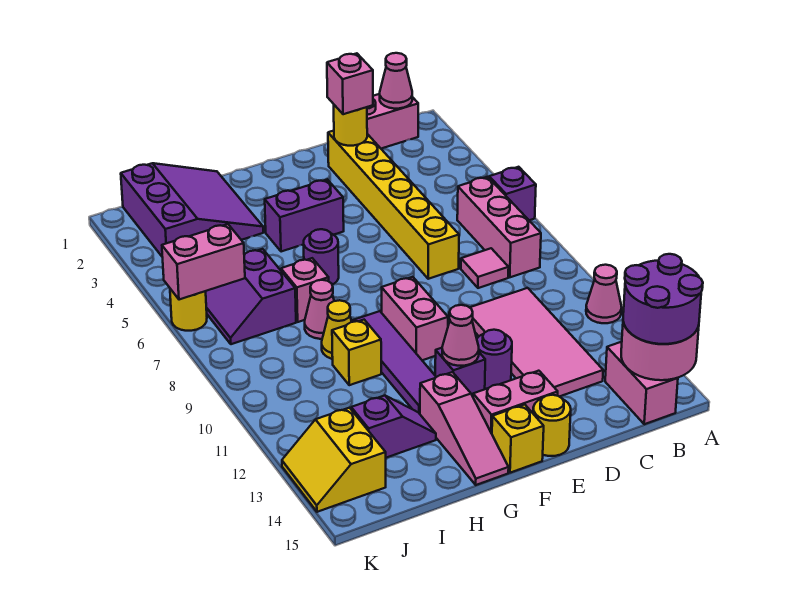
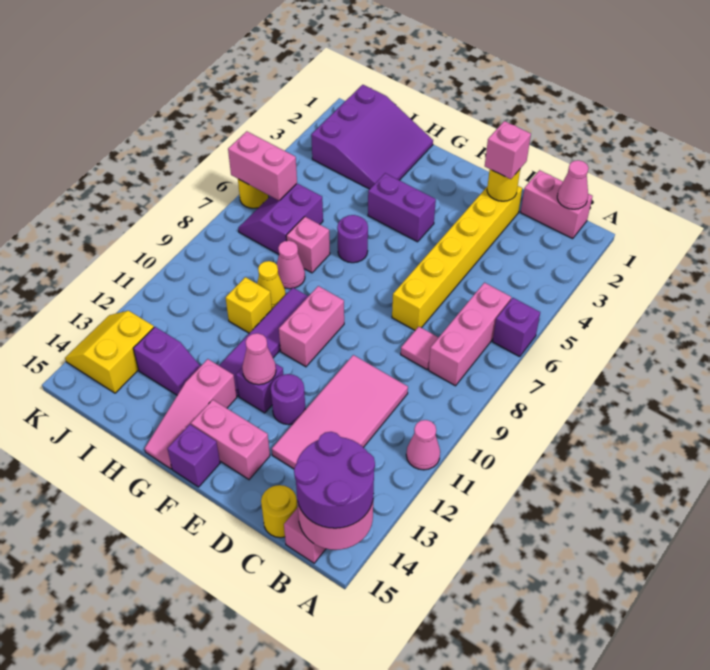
yellow round brick E15 level 1 -> yellow round brick C15 level 1
yellow brick F15 level 1 -> purple brick F15 level 1

